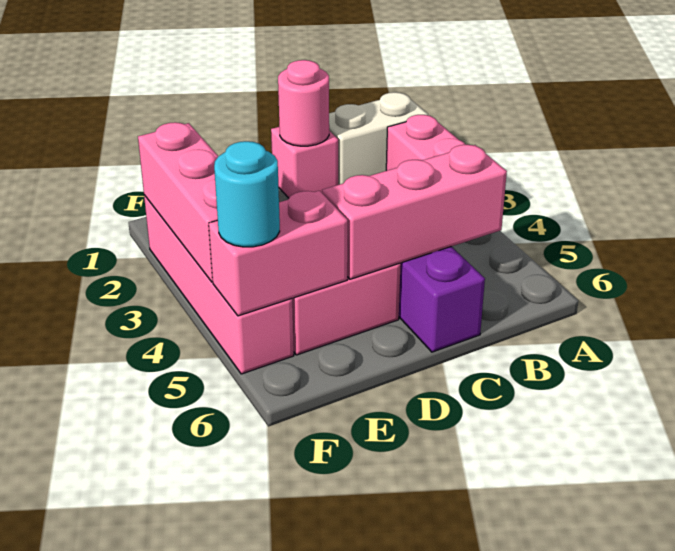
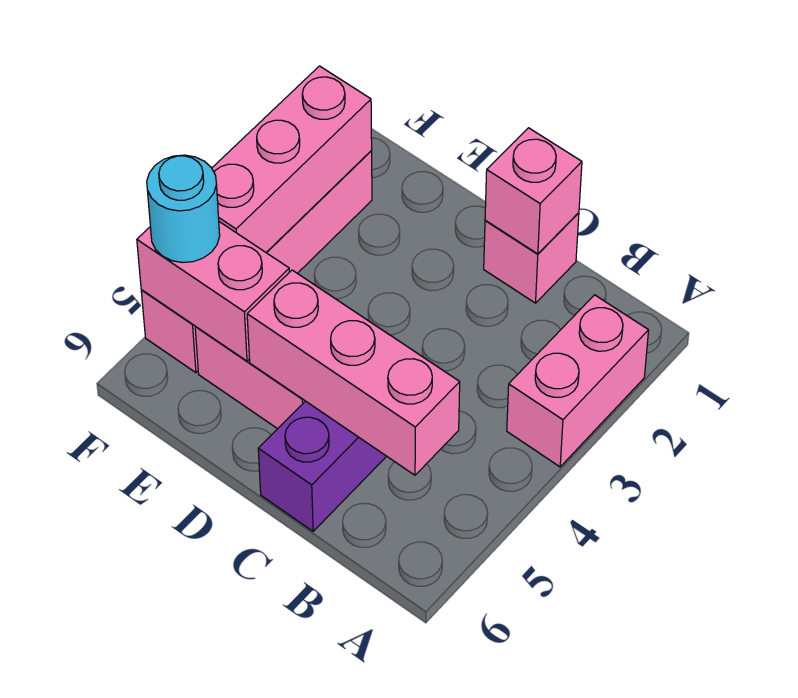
white brick A1:B1 level 1 -> none
pink round brick C1 level 2 -> pink brick C1 level 2

